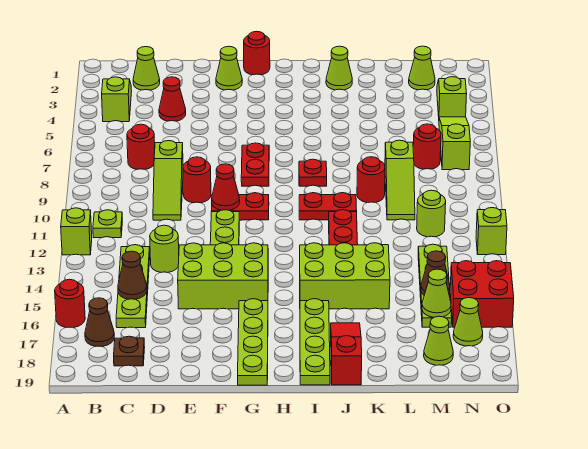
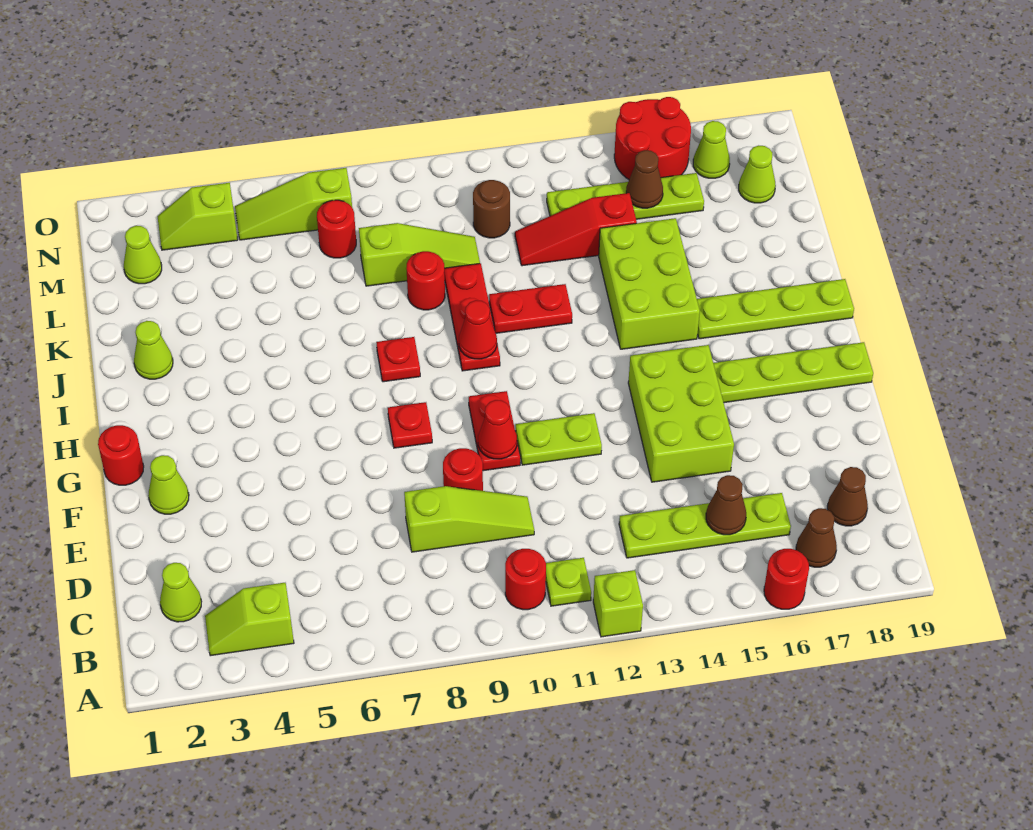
red round brick C7 level 1 -> red round brick B10 level 1
brown plate C18 level 1 -> brown cone C18 level 1
red cone D4 level 1 -> red cone I10 level 2
lime round brick D13 level 1 -> none
red plate G7:G8 level 1 -> red plate G8 level 1
red plate I10:J10 level 1 -> red plate I10:K10 level 1
red slope J17:J19 level 1 top 19 -> red slope L12:L14 level 1 top 14
lime round brick M11 level 1 -> brown round brick M11 level 1
lime cone M16 level 2 -> none
red brick N15:O16 level 1 -> red round brick N15:O16 level 1
lime brick O12 level 1 -> none

